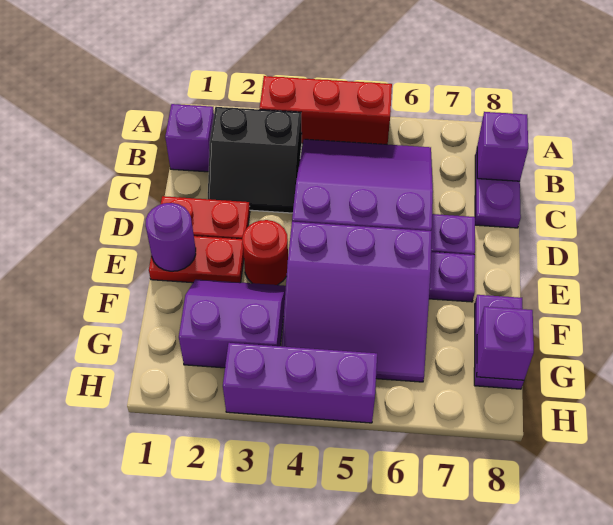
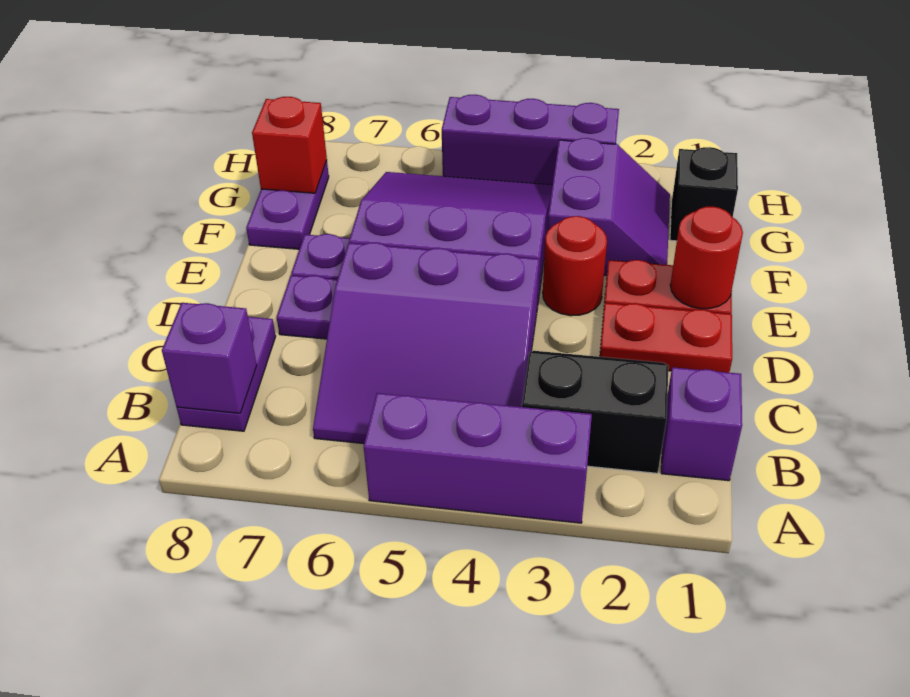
red brick A3:A5 level 1 -> purple brick A3:A5 level 1
purple round brick E1 level 2 -> red round brick E1 level 2
purple slope F2:G3 level 1 top G -> purple slope F2:G3 level 1 top 3
none -> black brick G1 level 1
purple brick G8 level 2 -> red brick G8 level 2

